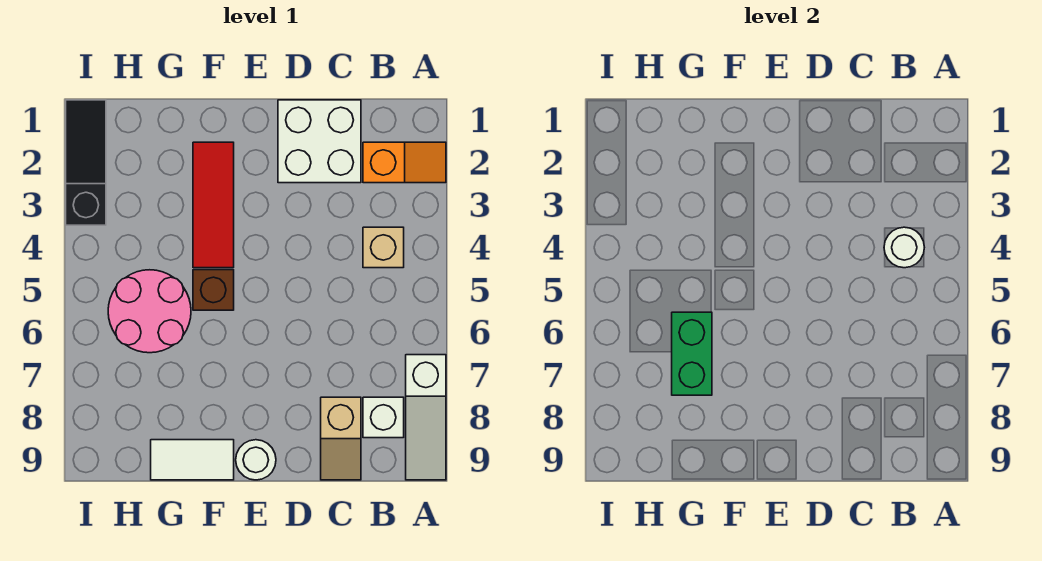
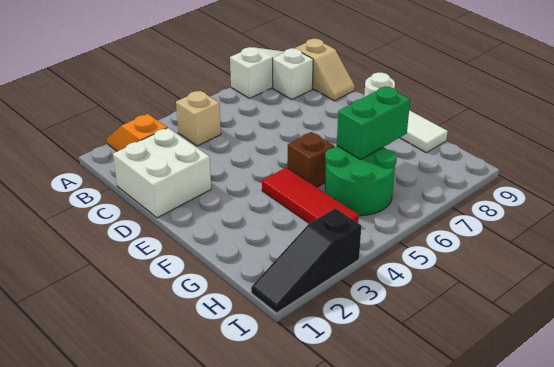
white round brick B4 level 2 -> none
tan slope C8:C9 level 1 top 8 -> tan slope B9:C9 level 1 top B
red tile F2:F4 level 1 -> red tile F4:H4 level 1
pink round brick G5:H6 level 1 -> green round brick G5:H6 level 1

